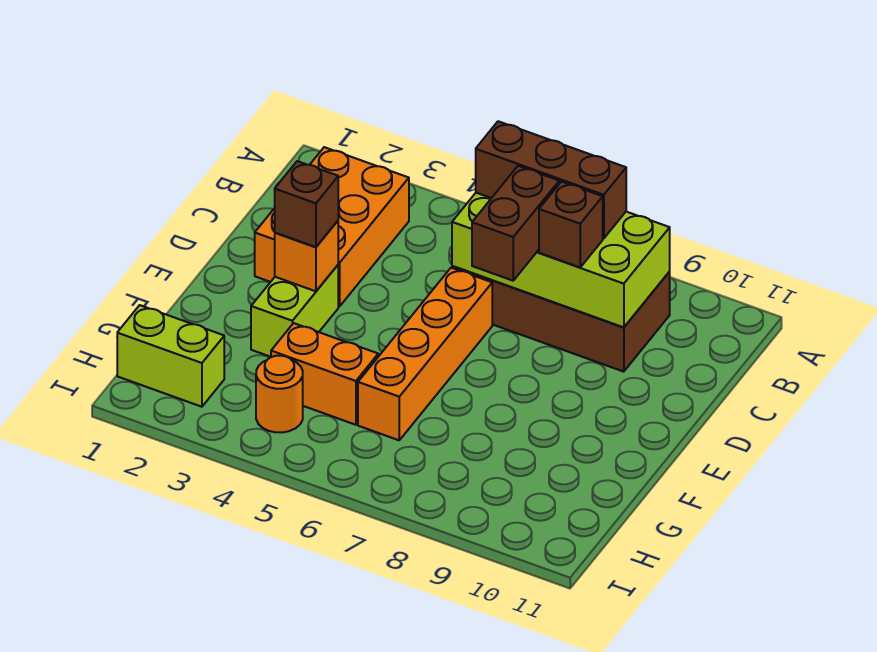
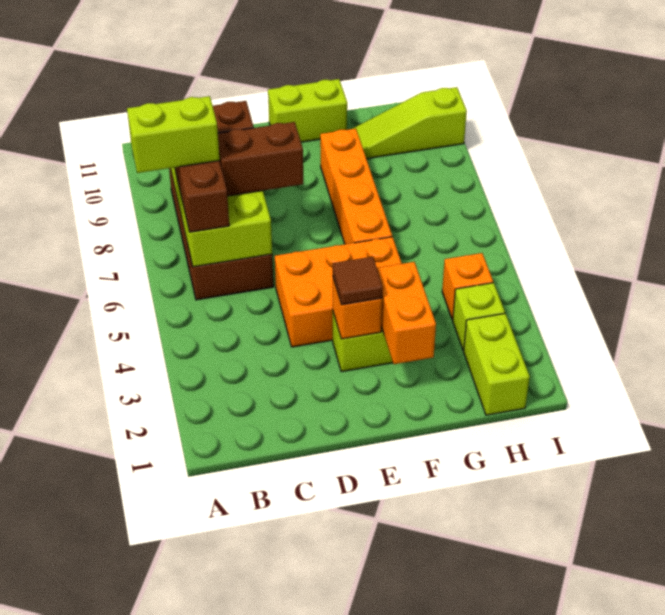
none -> lime brick A7:B7 level 4
orange brick B2:D3 level 1 -> orange brick D4:F5 level 1
orange brick D6:G6 level 1 -> orange brick F6:F9 level 1
brown brick E3 level 3 -> brown tile E3 level 3
none -> lime brick E11:F11 level 1
orange brick G4:G5 level 1 -> orange brick F2:F3 level 2
none -> lime slope G10:I10 level 1 top I
none -> lime brick H3 level 1
orange round brick H4 level 1 -> orange brick H4 level 1

